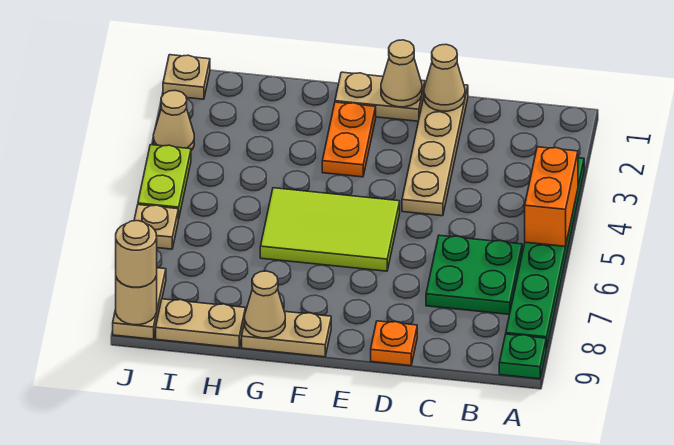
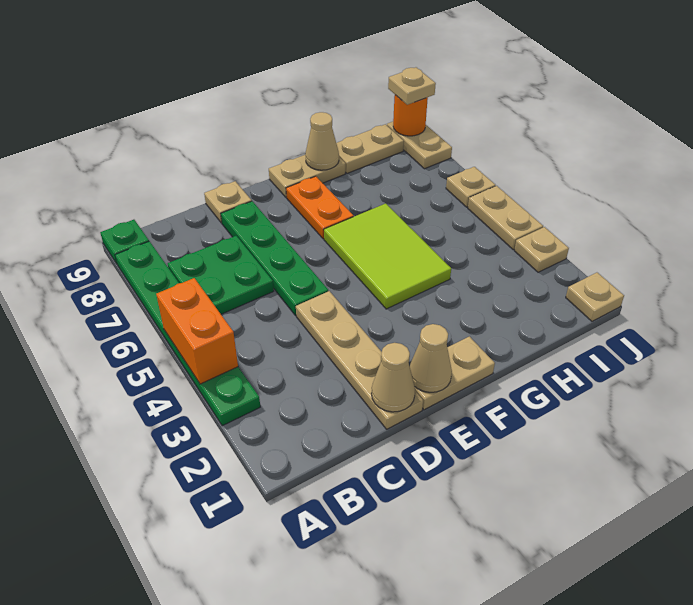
none -> green plate D5:D8 level 1
orange plate D9 level 1 -> tan plate D9 level 1
lime tile E5:G6 level 1 -> lime tile F4:G6 level 1
orange plate F2:F3 level 1 -> orange plate F7:F8 level 1
tan cone J3 level 1 -> tan plate J3 level 1
lime plate J4:J5 level 1 -> tan plate J4:J5 level 1
tan round brick J9 level 2 -> orange round brick J9 level 2
tan round brick J9 level 3 -> tan plate J9 level 3

